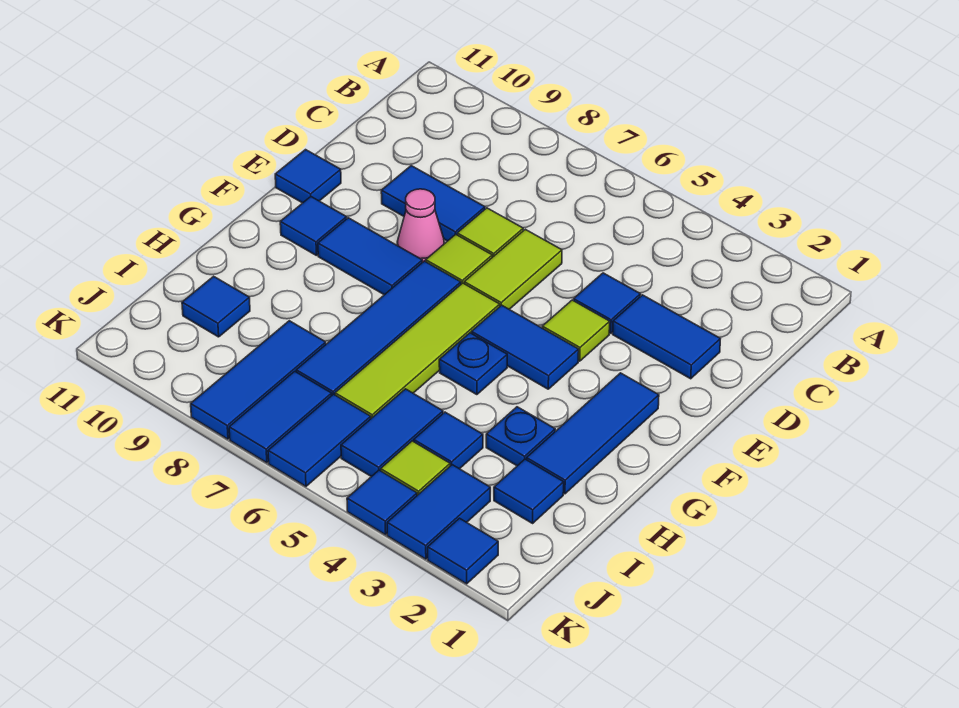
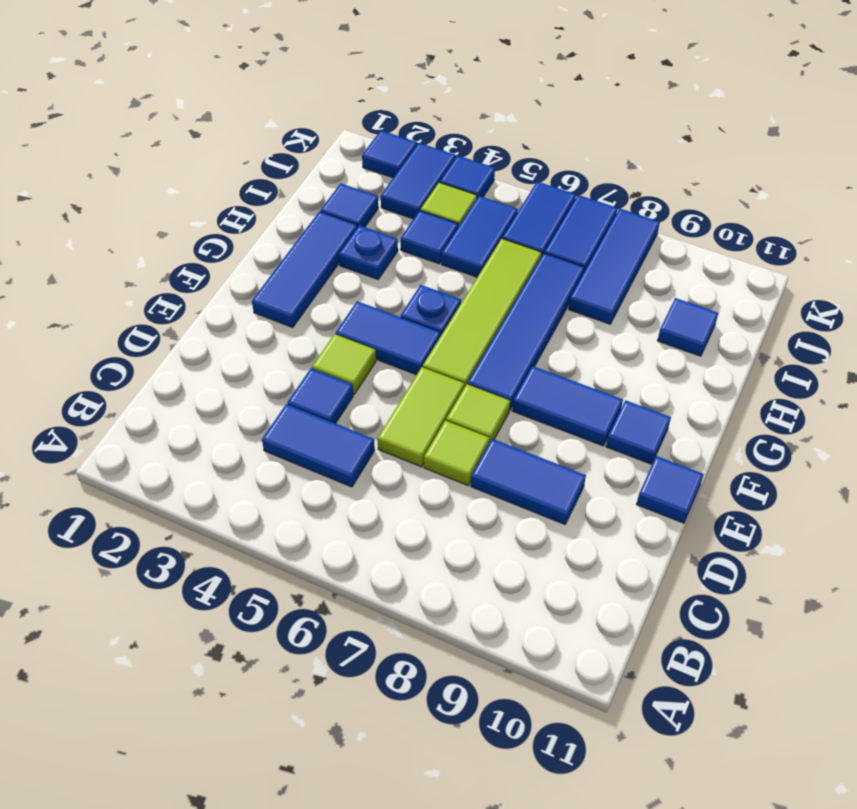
blue tile D2:D3 level 1 -> blue tile C4:C5 level 1
pink cone E8 level 1 -> none

